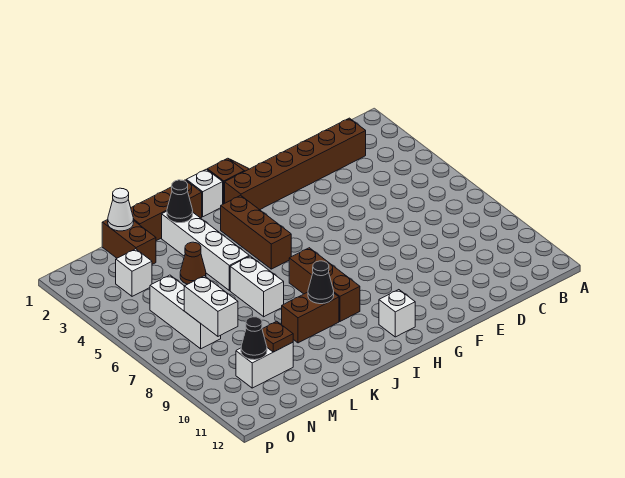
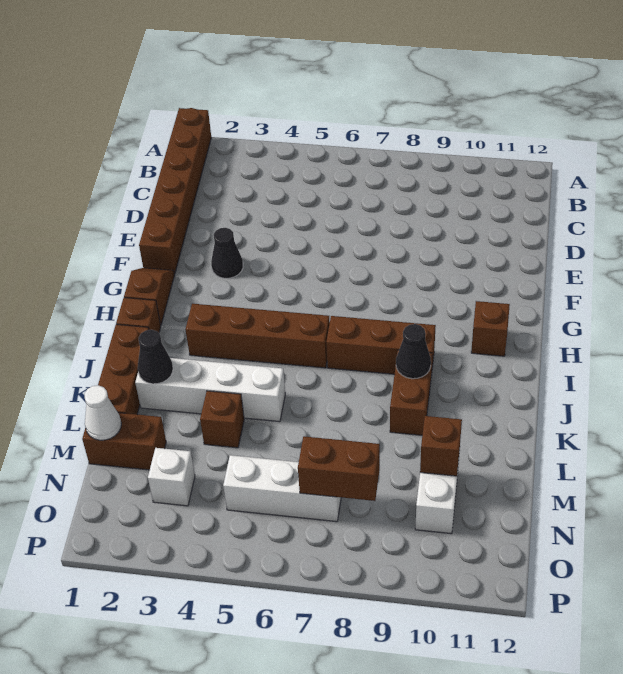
brown brick C2:H2 level 1 -> brown brick A1:F1 level 1
white brick H11 level 1 -> brown brick H11 level 1
white brick I1 level 1 -> brown brick I1 level 1
brown brick I3:I5 level 1 -> brown brick I3:I6 level 1
white brick K6:K7 level 1 -> none
brown cone L4 level 1 -> brown brick L4 level 1
brown plate M10 level 2 -> brown brick M10 level 2
white brick N7:N8 level 2 -> brown brick N7:N8 level 2
black cone N10 level 2 -> black cone F3 level 1

